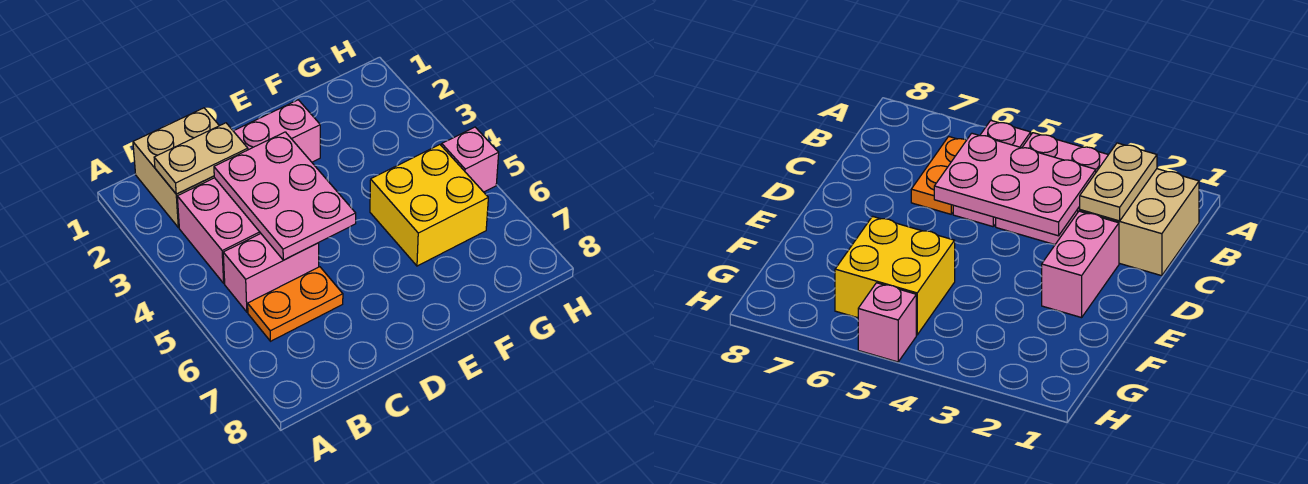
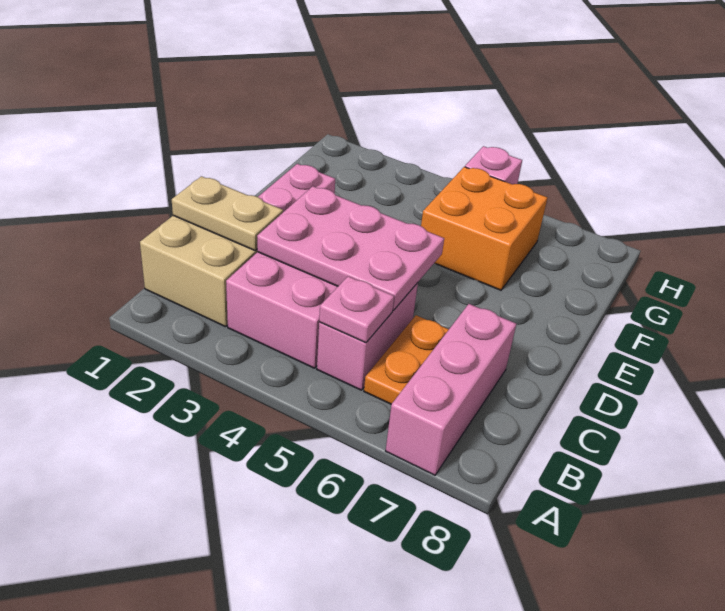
none -> pink brick A7:C7 level 1
tan plate B2:C2 level 2 -> tan plate C1:C2 level 2
none -> pink plate B5 level 2
yellow brick F5:G6 level 1 -> orange brick F5:G6 level 1

